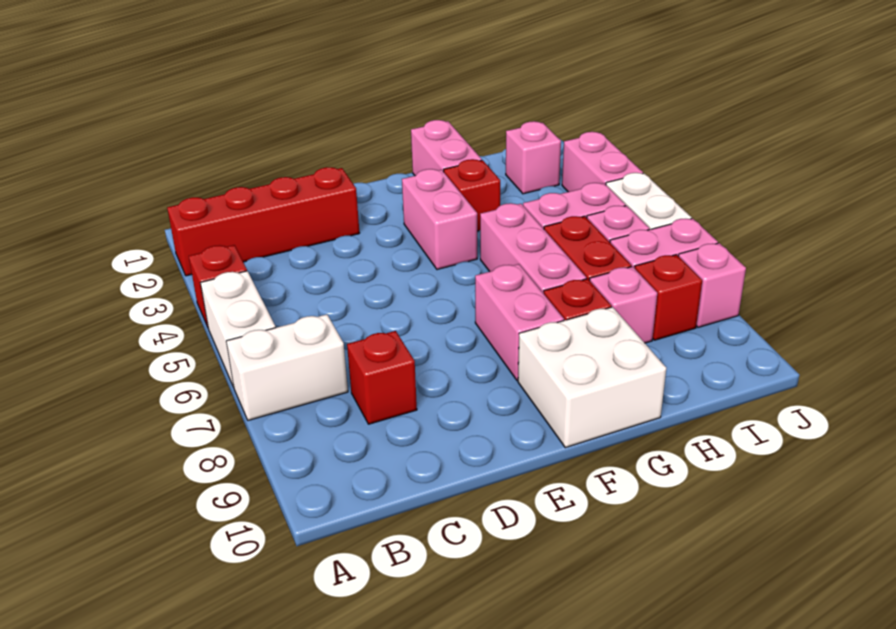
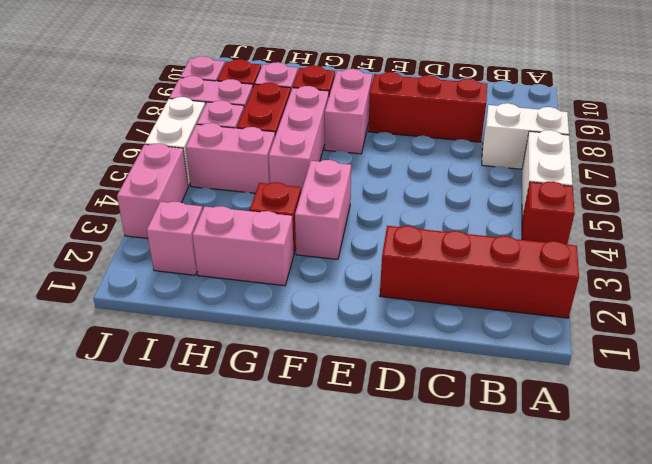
red brick C8 level 1 -> red brick C8:E8 level 1
white brick F9:G10 level 1 -> none
pink brick G1:G2 level 1 -> pink brick G2:H2 level 1

